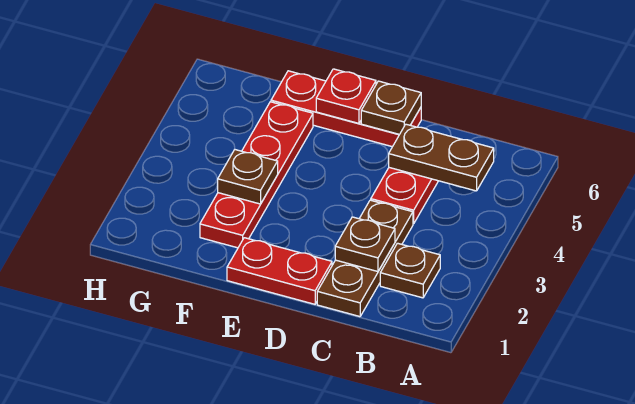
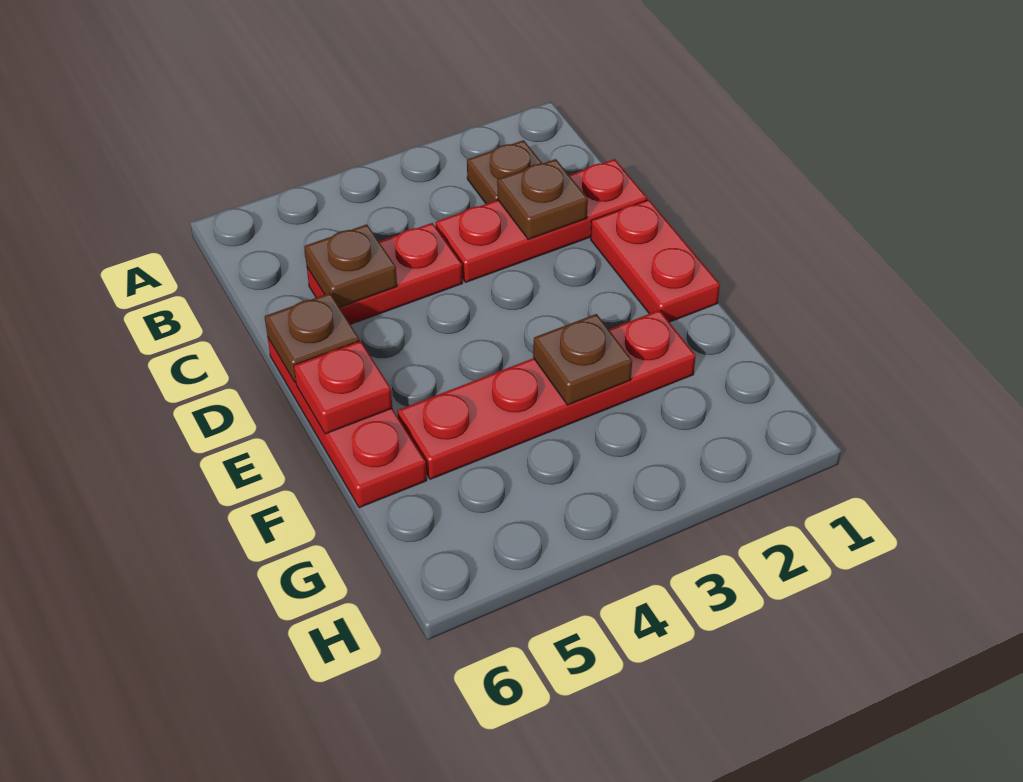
brown plate B5:C5 level 2 -> brown plate C5 level 2
brown plate C1:C3 level 1 -> red plate C1:C3 level 1

